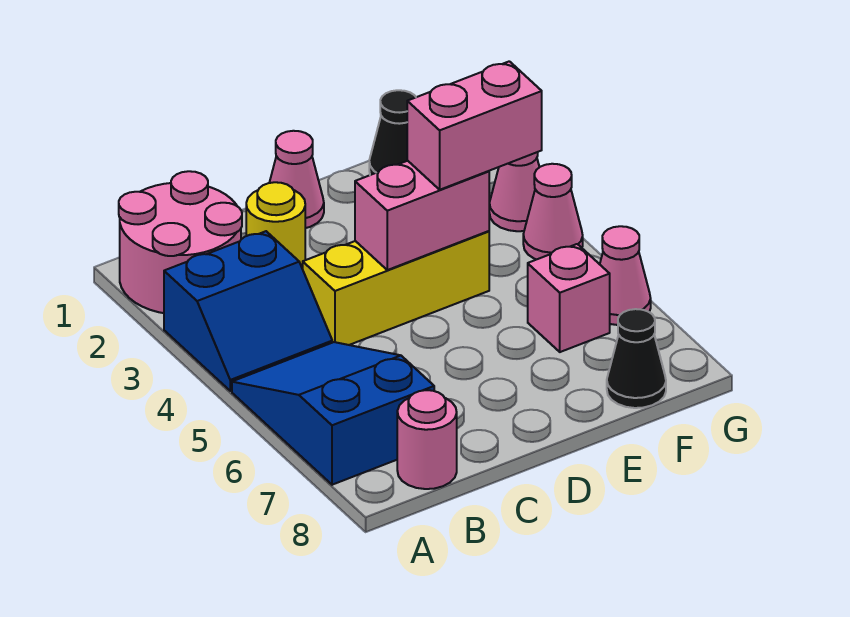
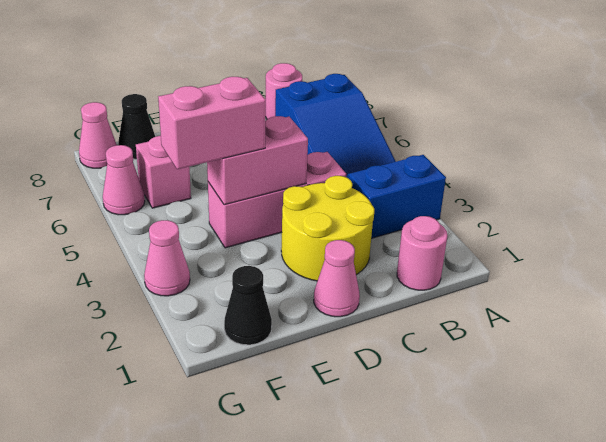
pink round brick A1:B2 level 1 -> pink round brick B1 level 1
yellow round brick C2 level 1 -> yellow round brick C2:D3 level 1
yellow brick C4:E4 level 1 -> pink brick C4:E4 level 1
pink cone G4 level 1 -> pink cone G8 level 1

